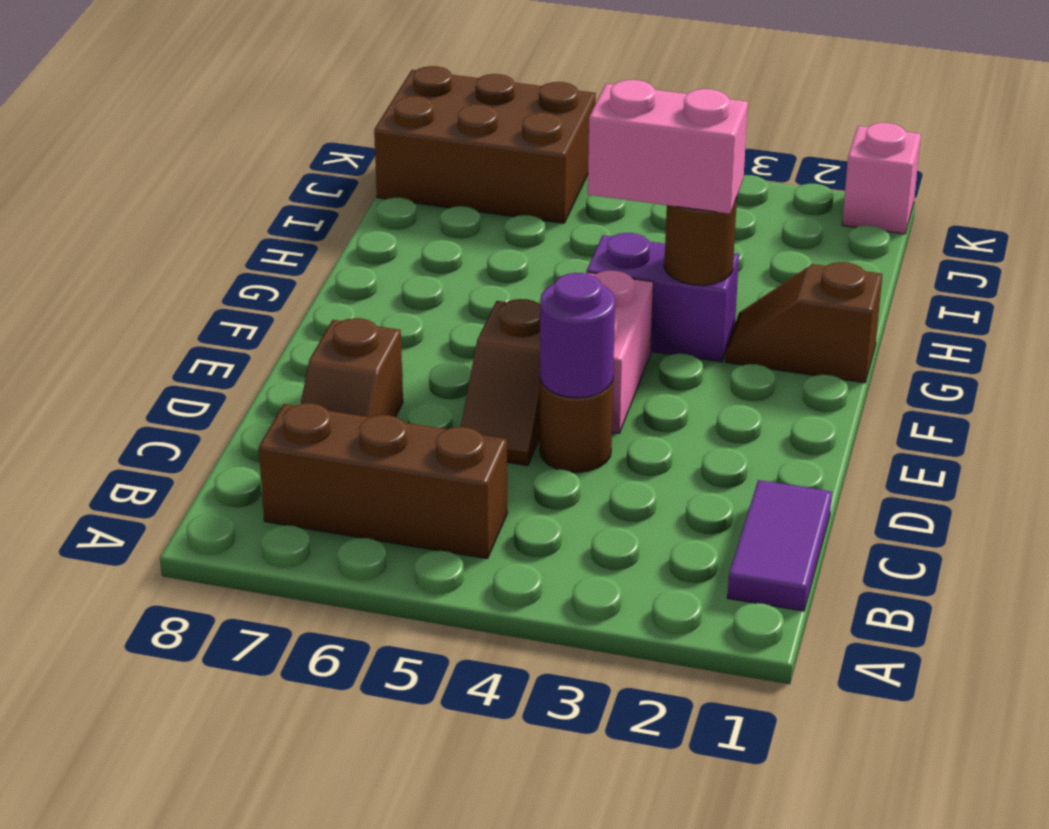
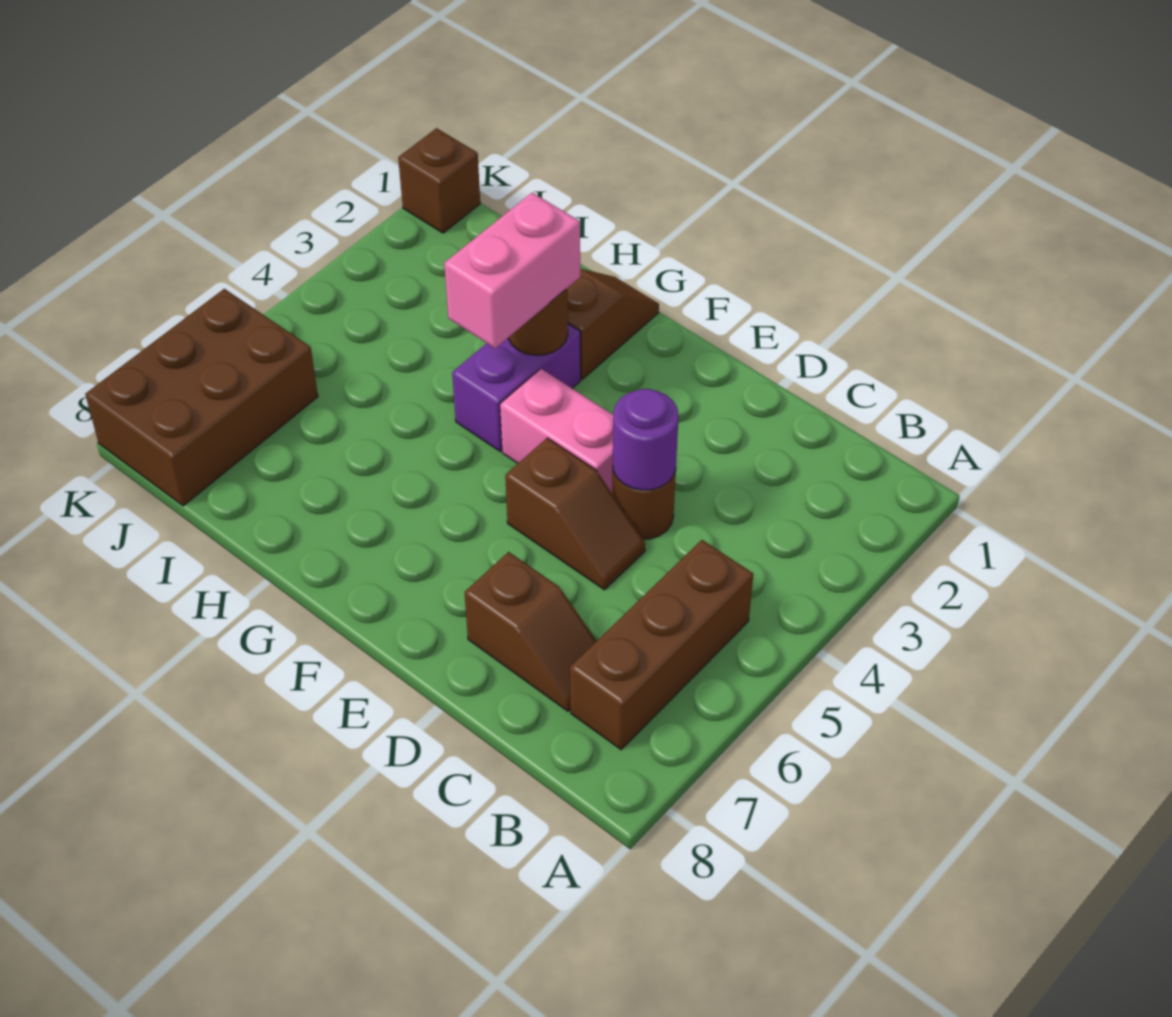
purple tile B1:C1 level 1 -> none
brown slope G1:G2 level 1 top 1 -> brown slope G1:G2 level 1 top 2
pink brick K1 level 1 -> brown brick K1 level 1

